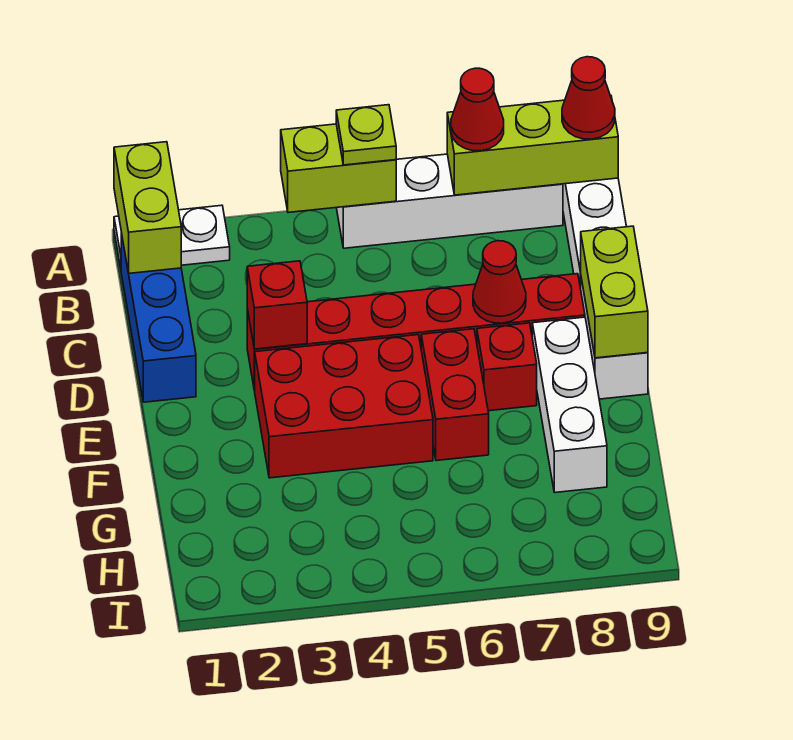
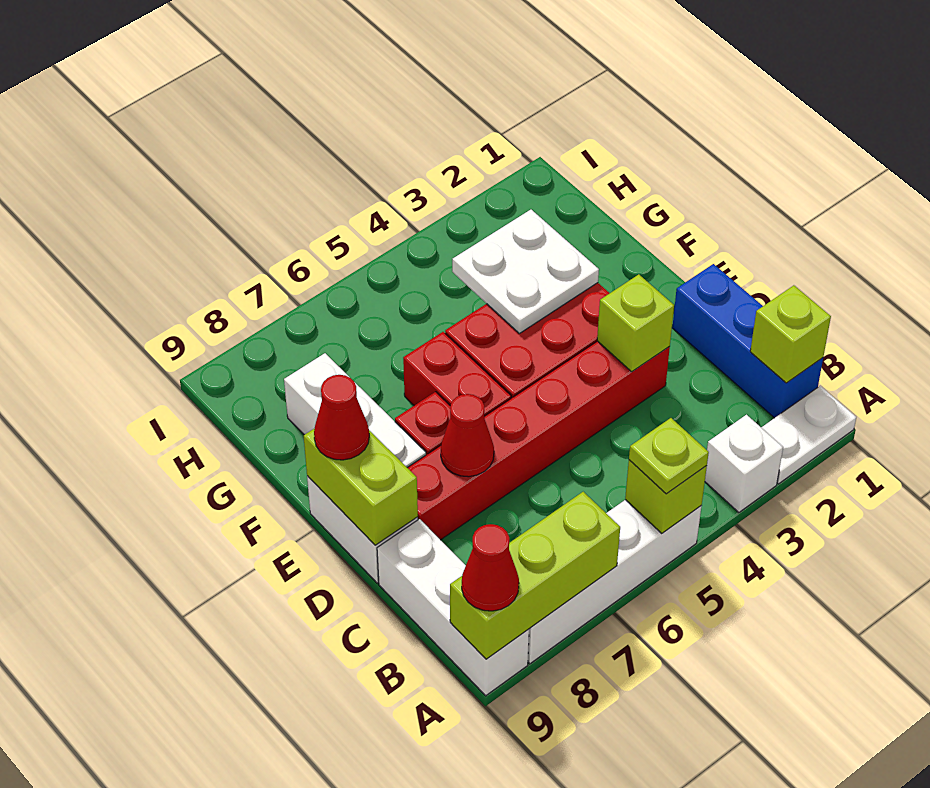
lime brick A1:B1 level 2 -> lime brick B1 level 2
none -> white brick A3 level 1
lime brick A4:A5 level 2 -> lime brick A5 level 2
red cone A7 level 3 -> red cone E9 level 3
red brick D3 level 2 -> lime brick D3 level 2
none -> white plate F3:G4 level 2

